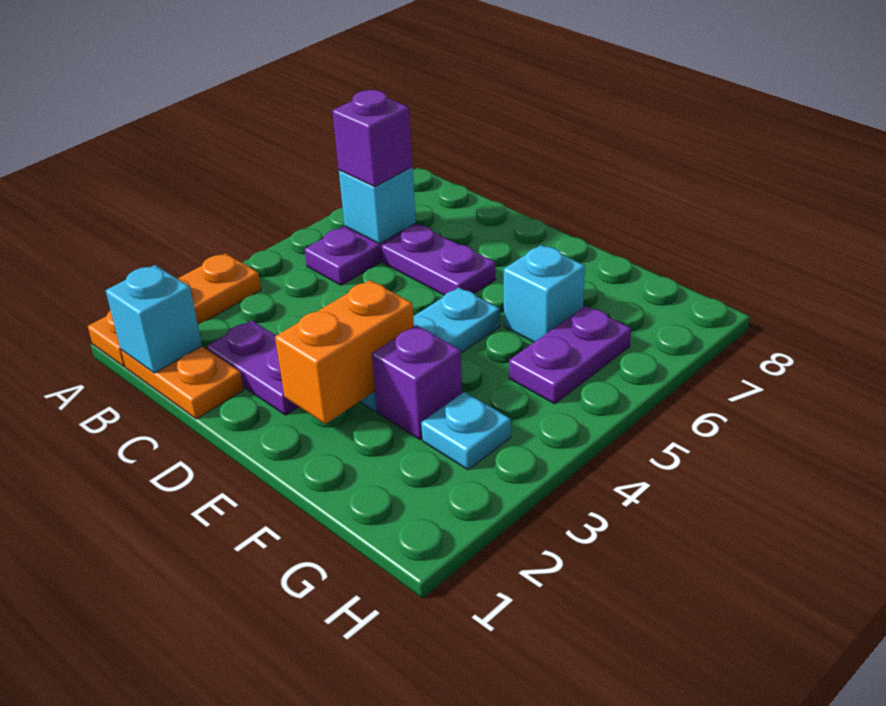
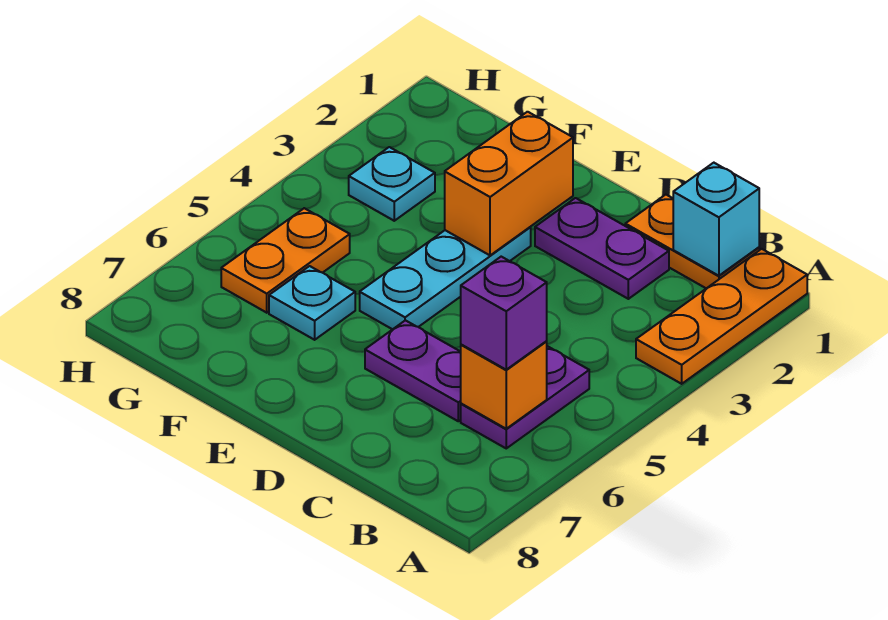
cyan brick B6 level 2 -> orange brick B6 level 2
purple brick F3 level 1 -> none
cyan brick F6 level 1 -> cyan plate F6 level 1
purple plate G5:G6 level 1 -> orange plate G5:G6 level 1

